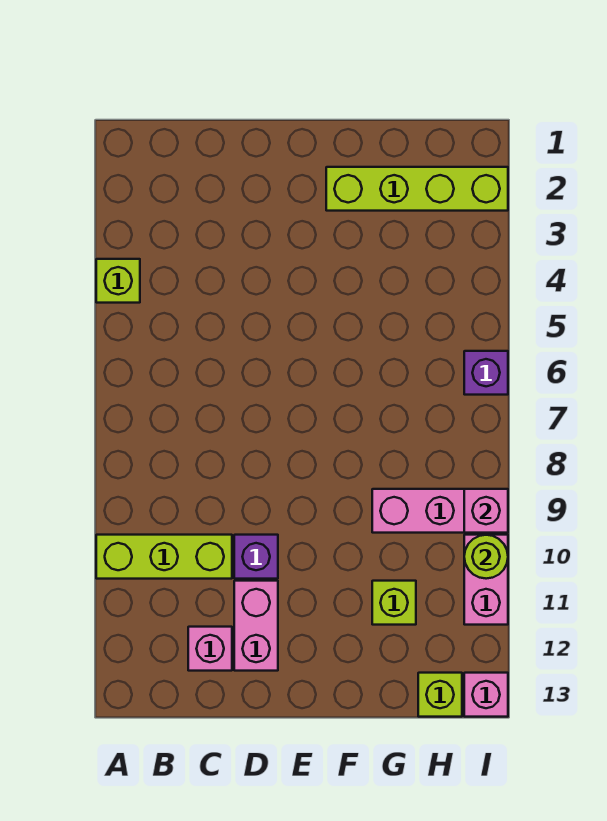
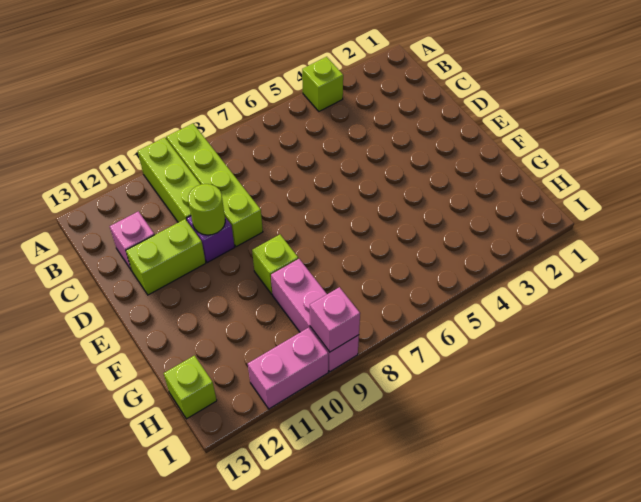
pink brick D11:D12 level 1 -> lime brick D11:D12 level 1
lime brick F2:I2 level 1 -> lime brick A9:D9 level 1
lime brick G11 level 1 -> lime brick F9 level 1
purple brick I6 level 1 -> none
lime round brick I10 level 2 -> lime round brick D10 level 2
pink brick I13 level 1 -> none

